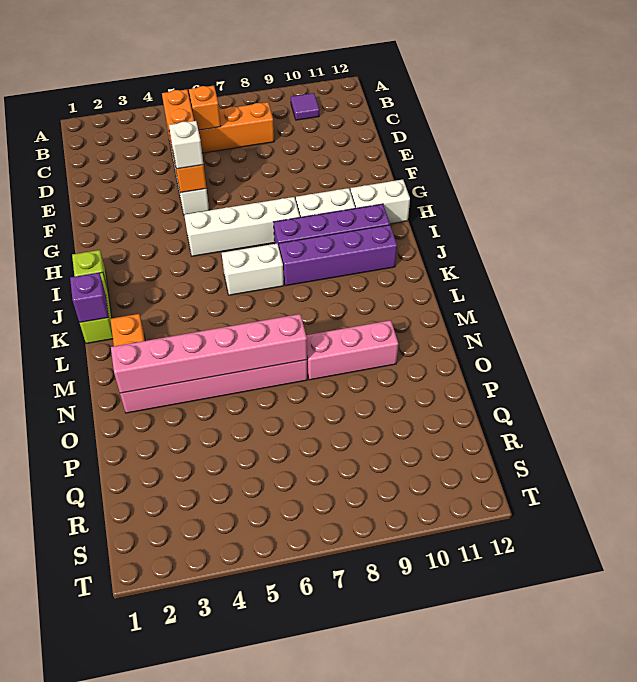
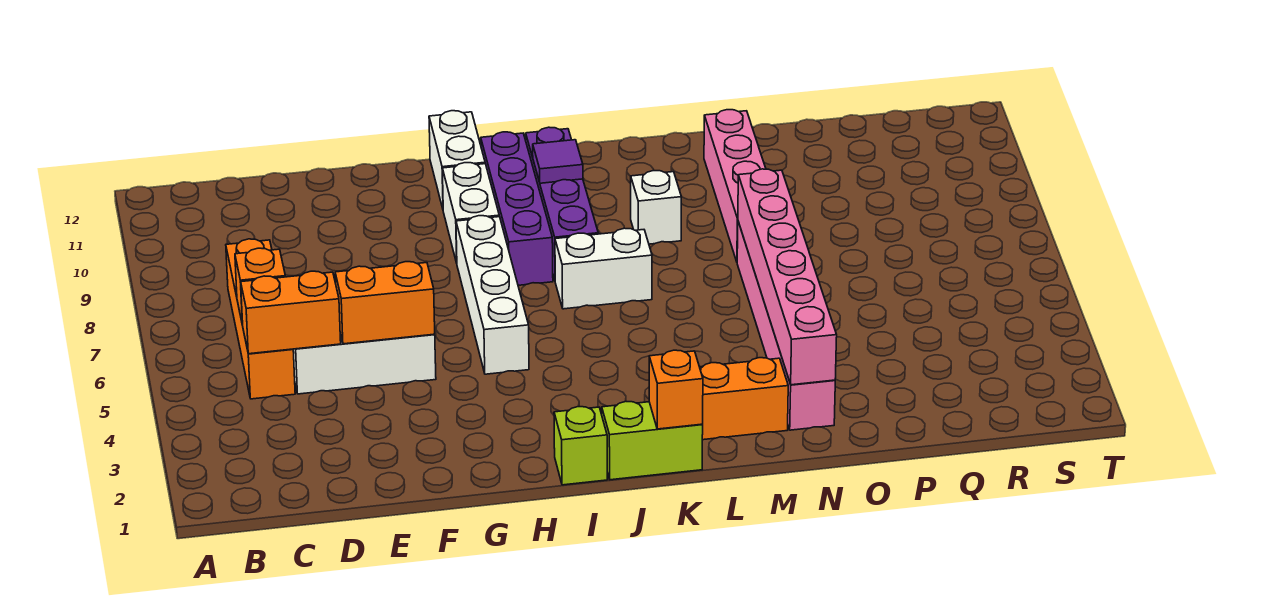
purple tile B10 level 1 -> purple tile J10 level 2
white brick F5 level 3 -> white brick L9 level 1
white brick J6:J7 level 1 -> white brick J7:K7 level 1
purple brick K1 level 2 -> orange brick K1 level 2
pink brick N8:N10 level 1 -> pink brick N8:N11 level 1

